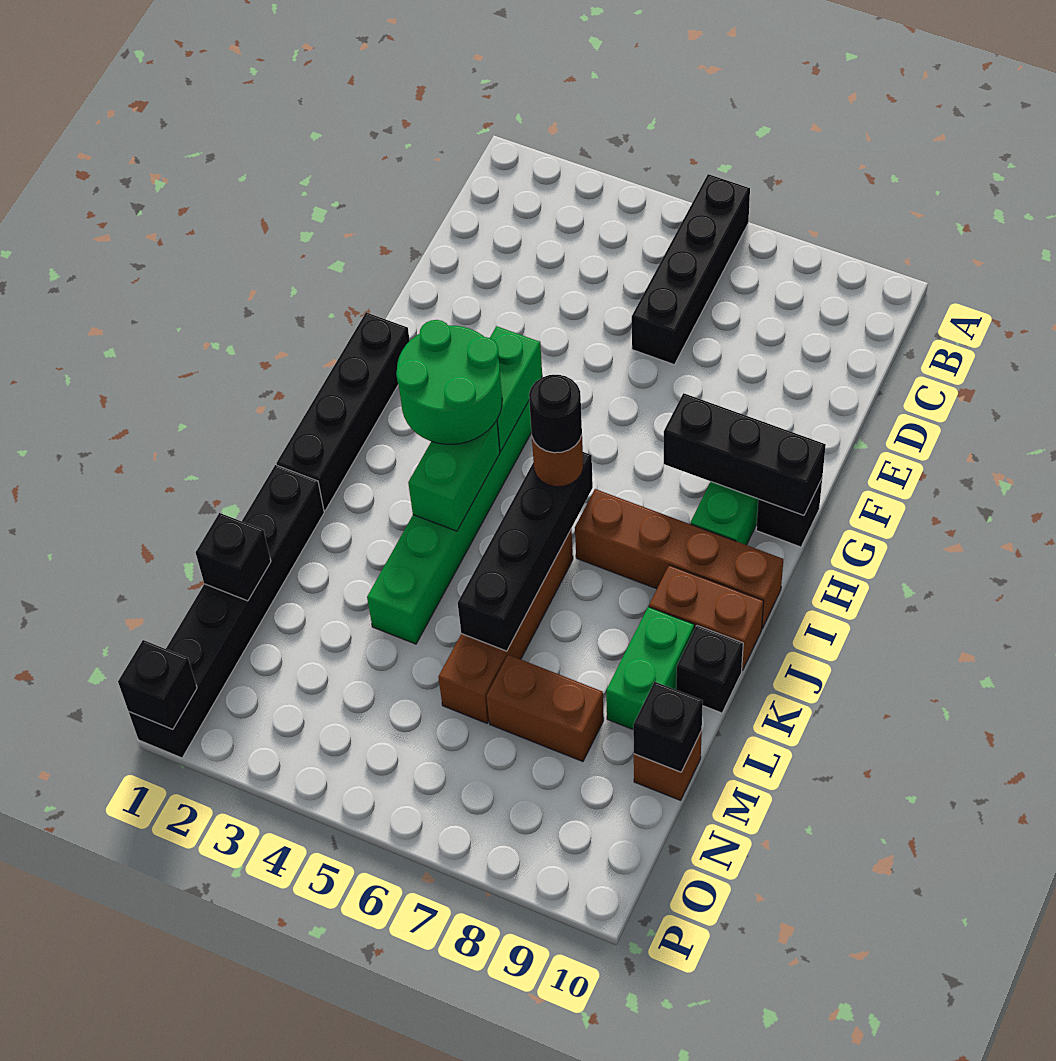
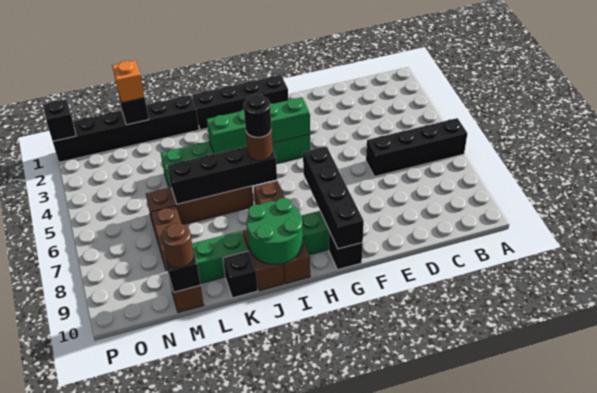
black brick G8:G10 level 2 -> black brick G7:G10 level 2
green round brick H3:I4 level 3 -> green round brick I9:J10 level 2
none -> orange brick M1 level 3
none -> brown round brick M10 level 3

